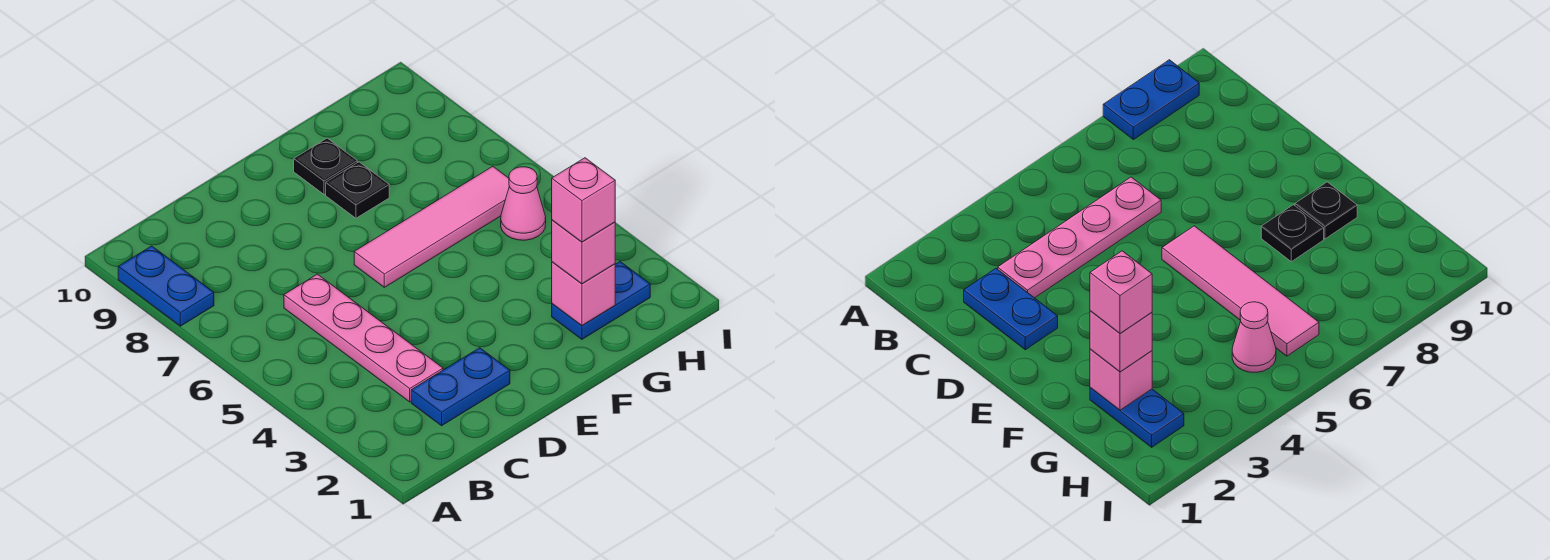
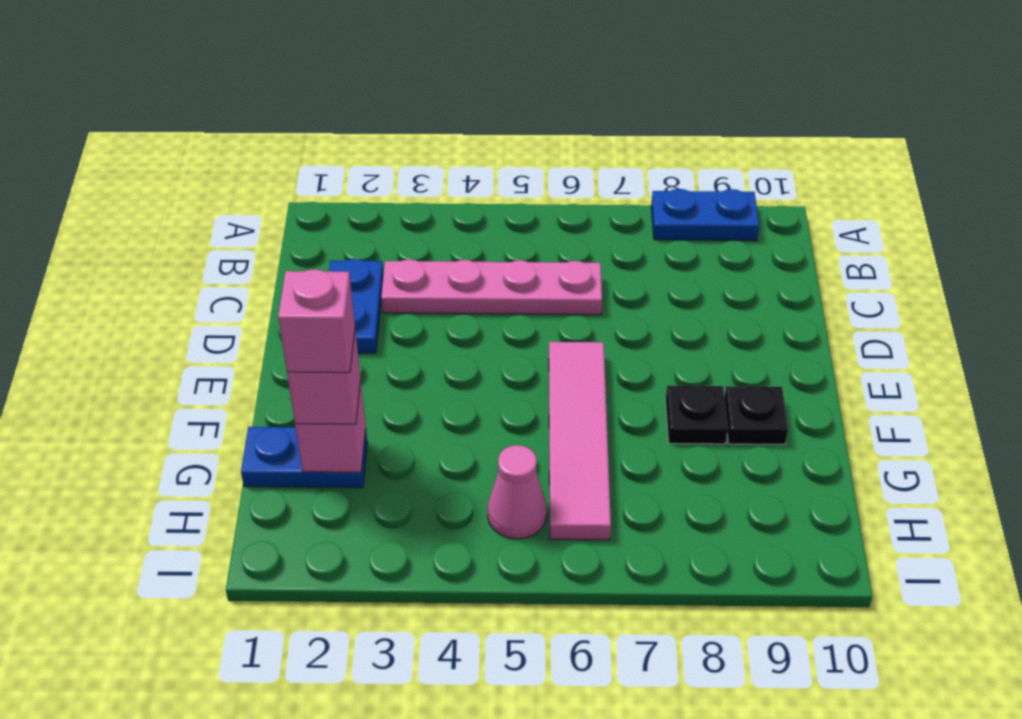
blue plate G2:H2 level 1 -> blue plate G1:G2 level 1

